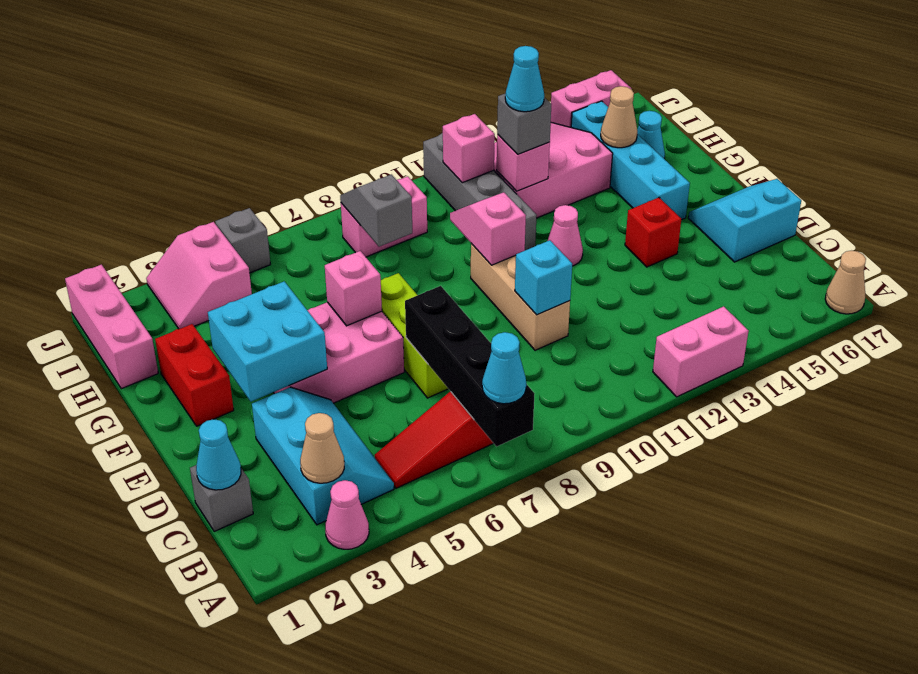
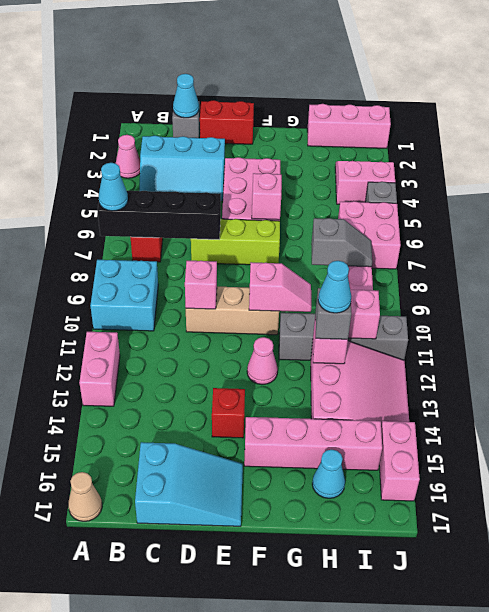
tan cone B3 level 2 -> none
cyan brick D10 level 2 -> pink brick D10 level 2
cyan slope D16:E17 level 1 top D -> cyan slope C16:E17 level 1 top C
cyan brick E3:F4 level 2 -> cyan brick A9:B10 level 1
red brick F2:G2 level 1 -> red brick D1:E1 level 1
cyan brick F15:I15 level 1 -> pink brick F15:I15 level 1
tan cone H15 level 2 -> none
none -> pink brick I6:J7 level 1

